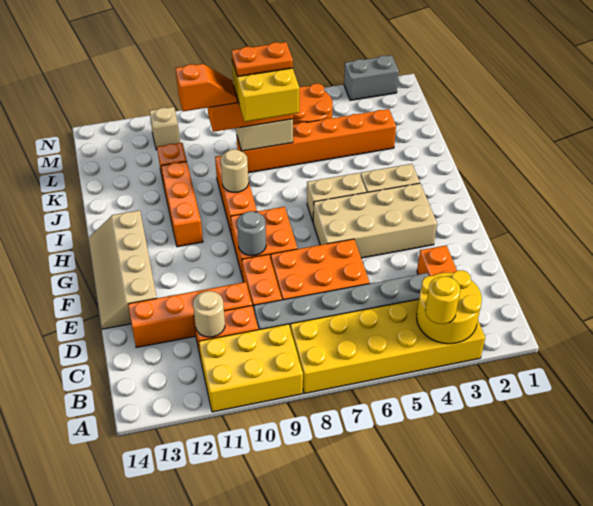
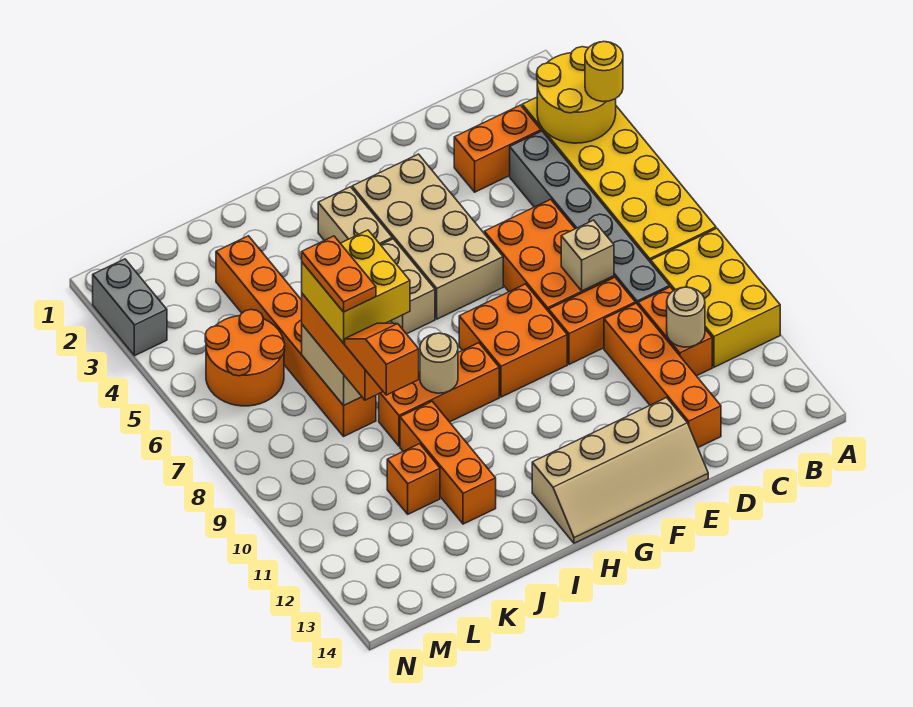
grey round brick F9 level 2 -> none
orange brick H11:J11 level 1 -> orange brick J10:J12 level 1
tan brick M11 level 1 -> tan brick D8 level 2

